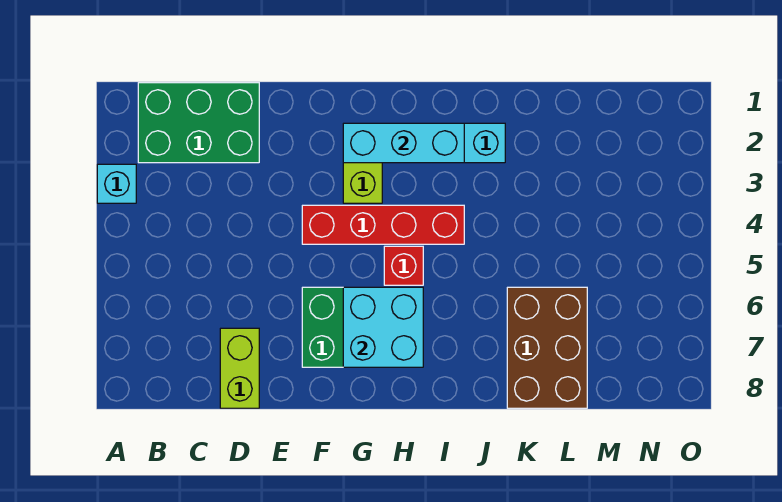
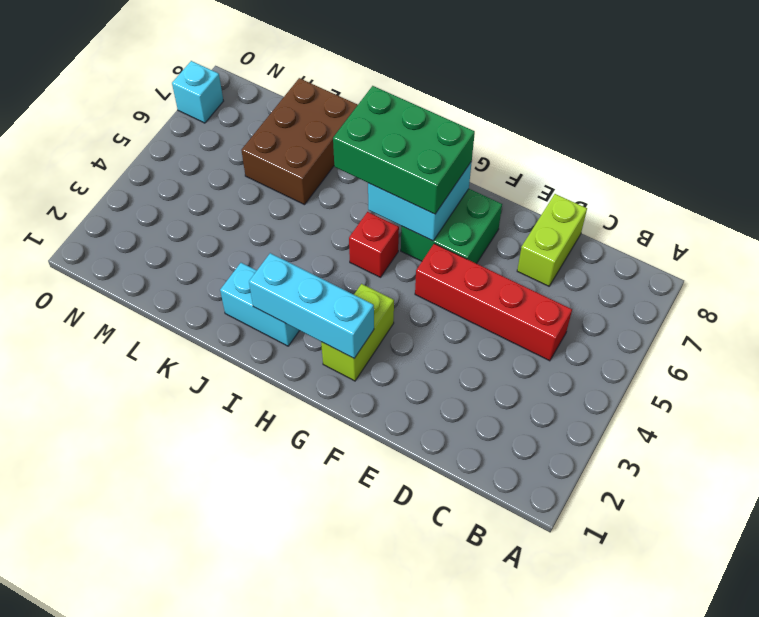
cyan brick A3 level 1 -> cyan brick O7 level 1
green brick B1:D2 level 1 -> green brick G6:I7 level 3
red brick F4:I4 level 1 -> red brick C5:F5 level 1

